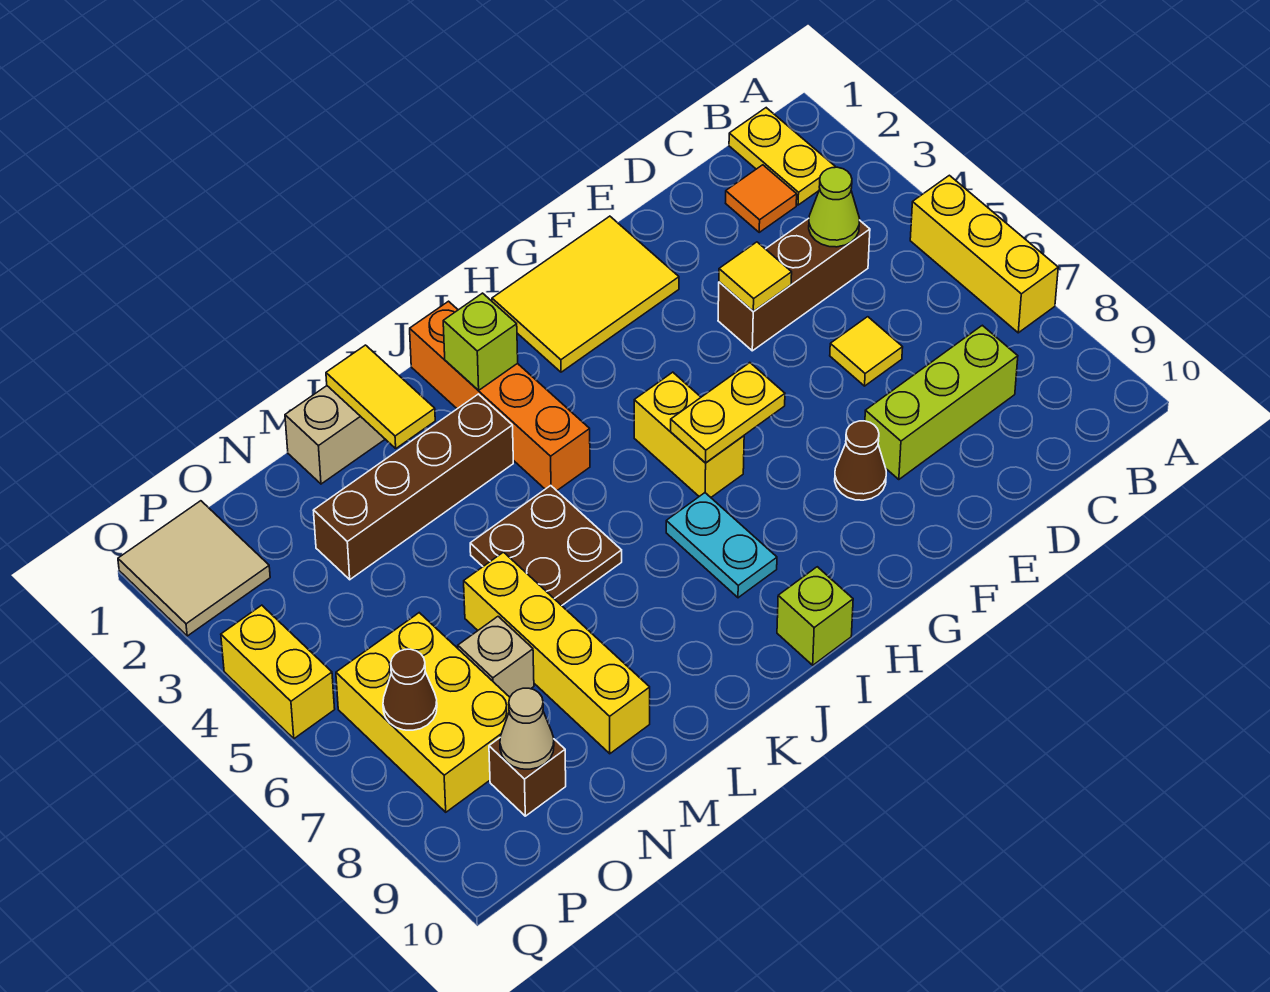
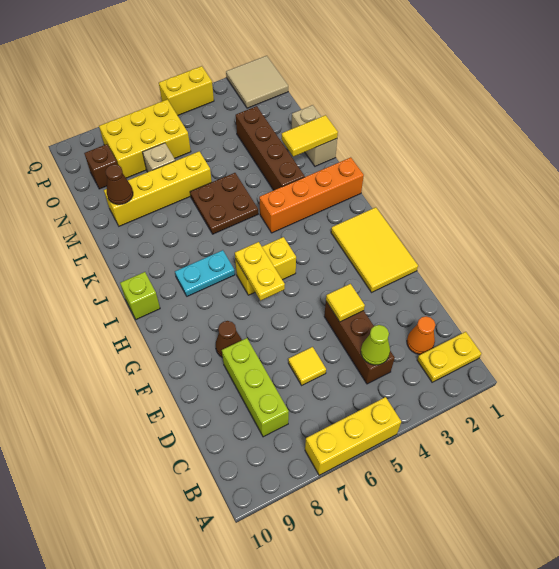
orange tile C2 level 1 -> orange cone C2 level 1
lime brick J2 level 2 -> none
tan cone O9 level 2 -> none
brown cone P7 level 2 -> brown cone M9 level 2

